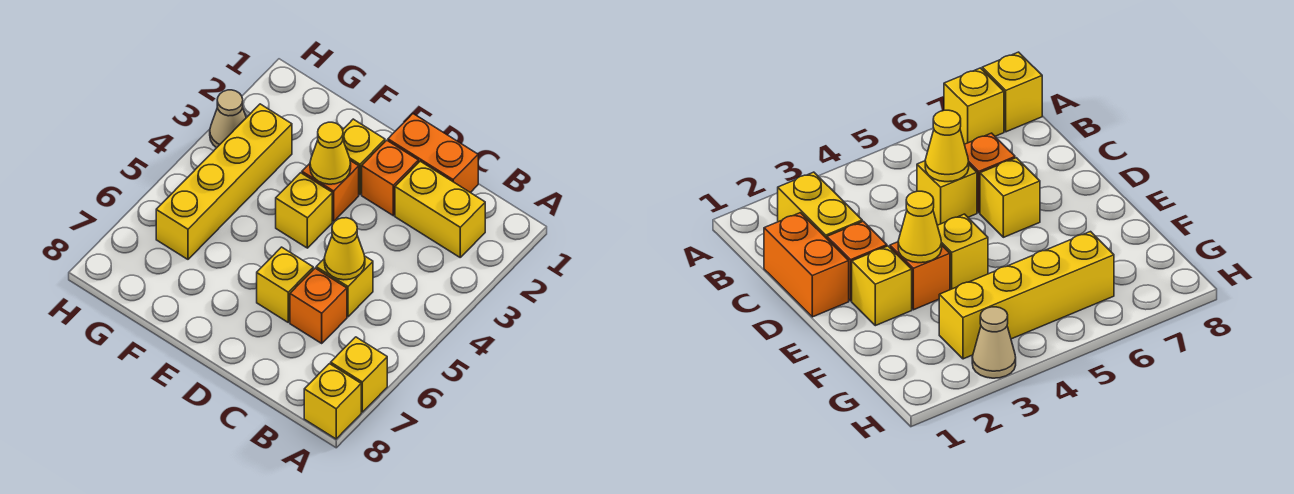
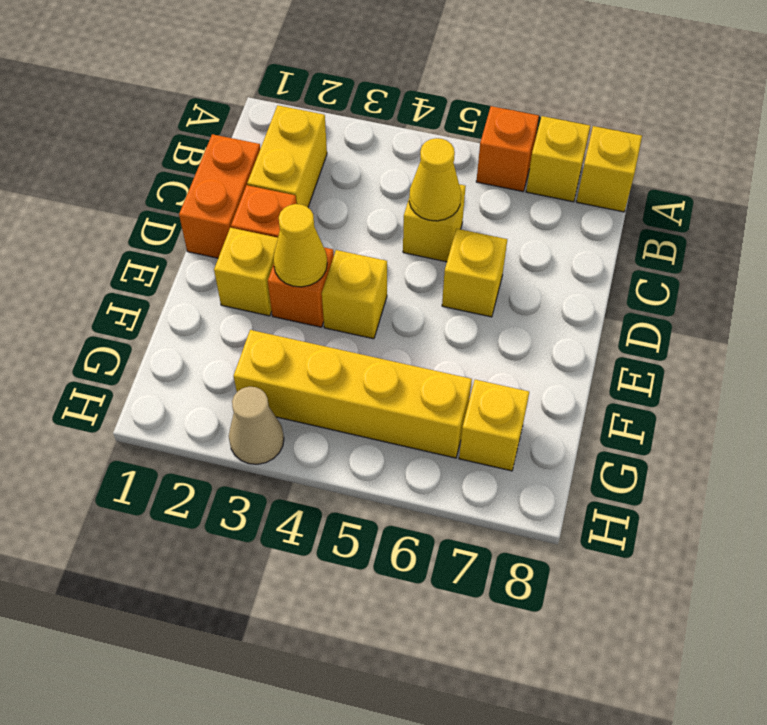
orange brick C6 level 1 -> orange brick A6 level 1
none -> yellow brick G7 level 1

